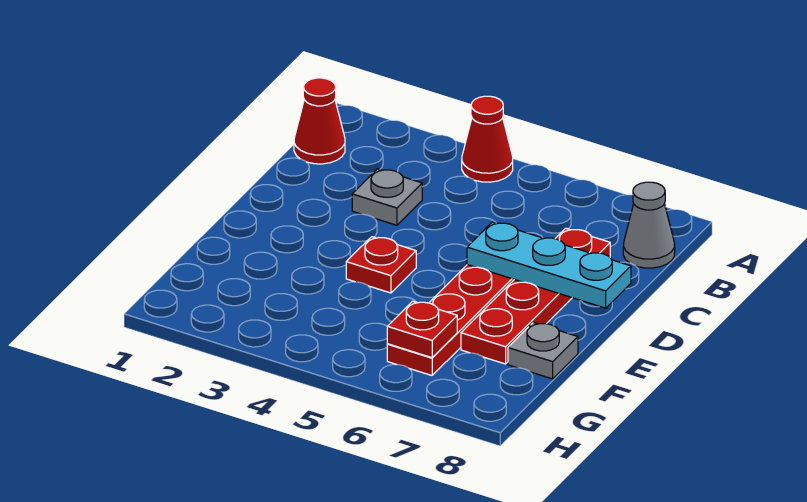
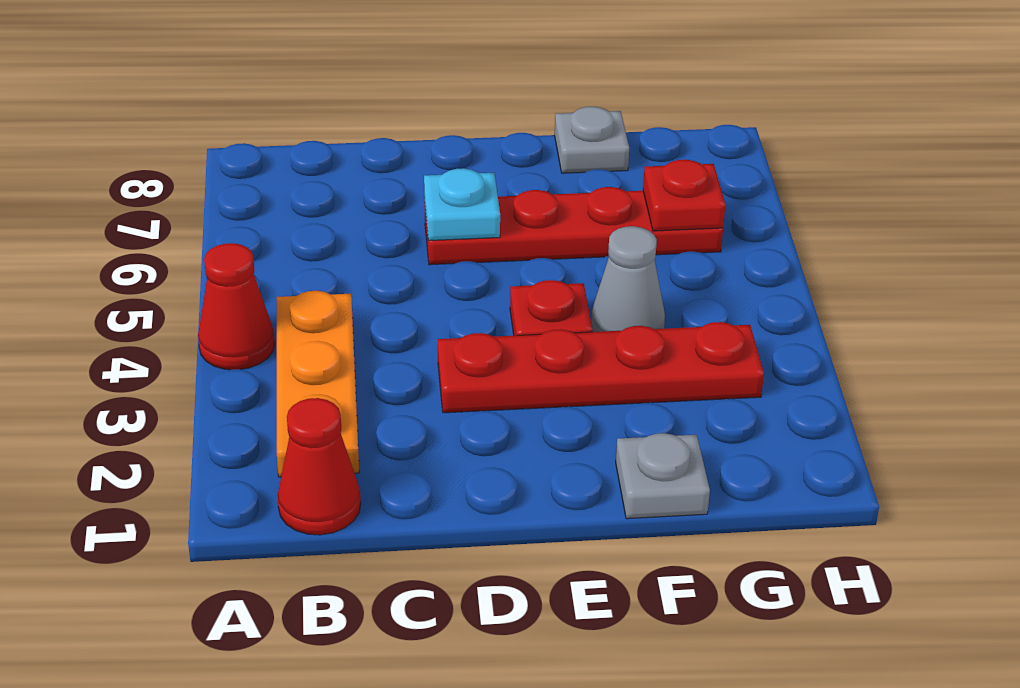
none -> orange plate B2:B4 level 1
grey cone B8 level 1 -> grey cone F4 level 1
grey plate C3 level 1 -> grey plate F1 level 1
red plate C7:F7 level 1 -> red plate D3:G3 level 1
cyan plate D6:D8 level 2 -> cyan plate D6 level 2

